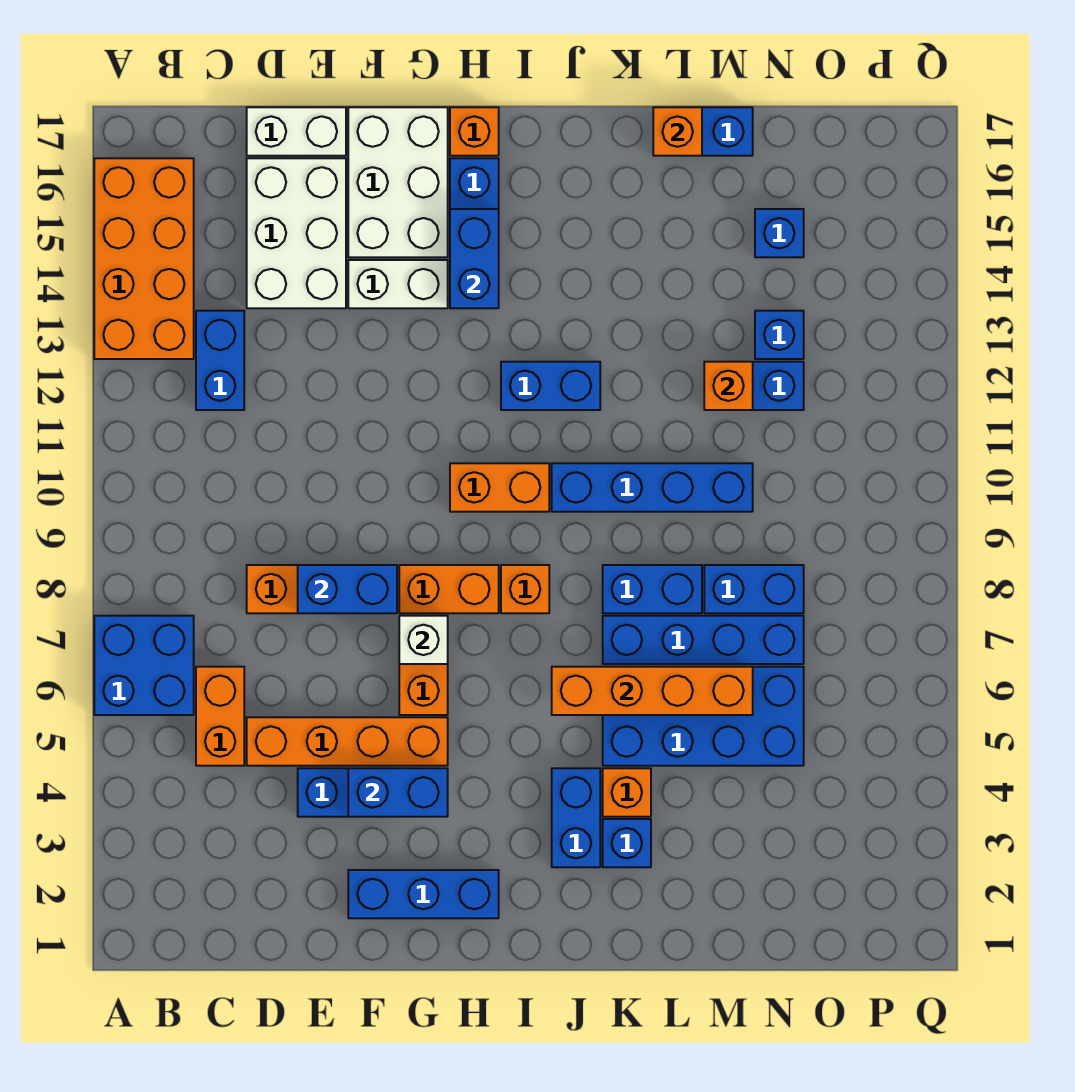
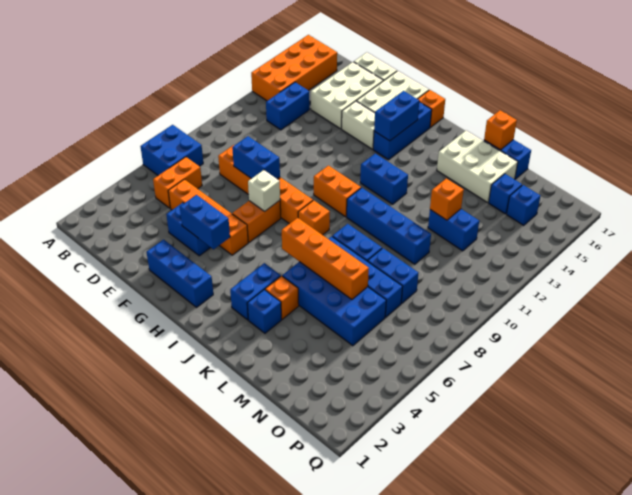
none -> white brick K15:M16 level 1
blue brick N13 level 1 -> blue brick O15 level 1

